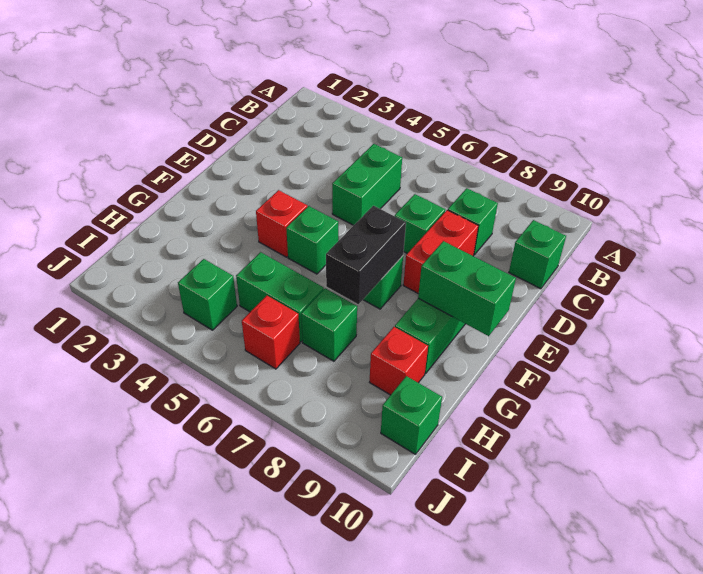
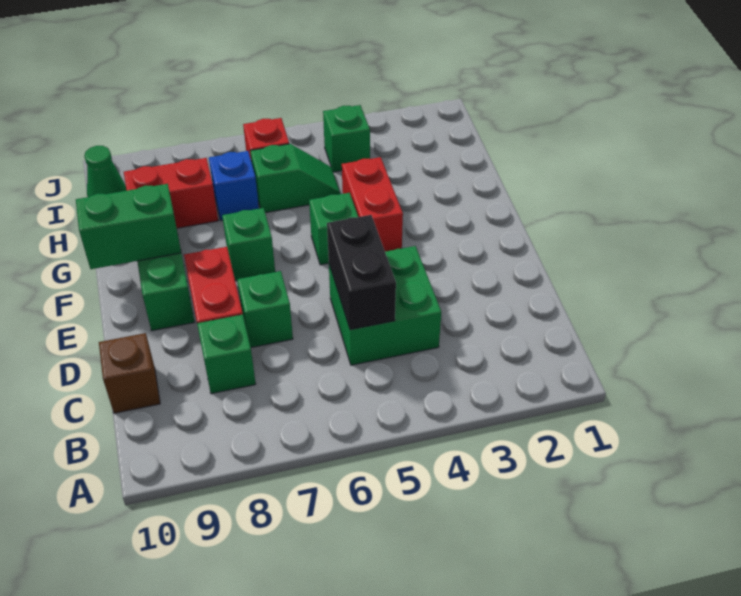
green brick C5:D5 level 1 -> green brick C4:D5 level 1
green brick C10 level 1 -> brown brick C10 level 1
red brick F4 level 1 -> red brick F4:G4 level 1
black brick F7:G7 level 2 -> black brick C5:D5 level 2
green brick H5:H6 level 1 -> green slope H5:H6 level 1 top 6
green brick H7 level 1 -> blue brick H7 level 1
red brick H9 level 1 -> red brick H8:H9 level 1
green brick I10 level 1 -> green cone I10 level 1

